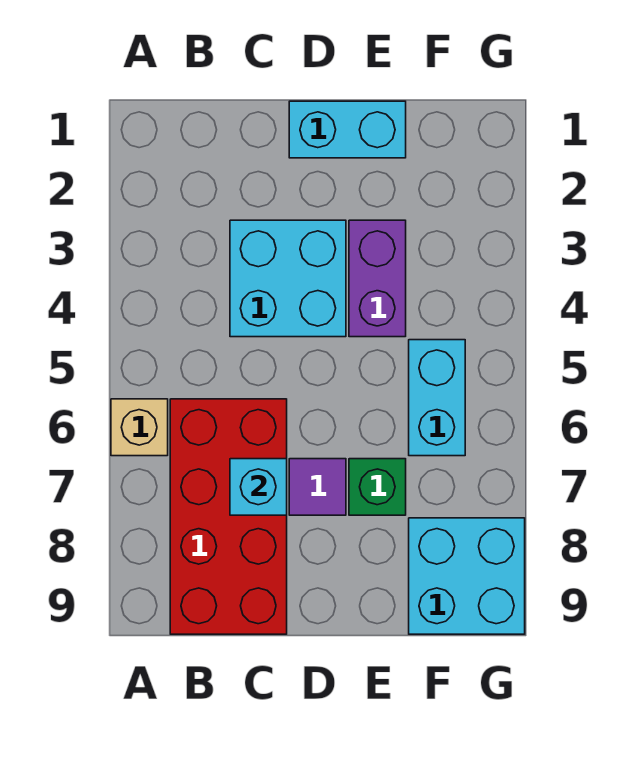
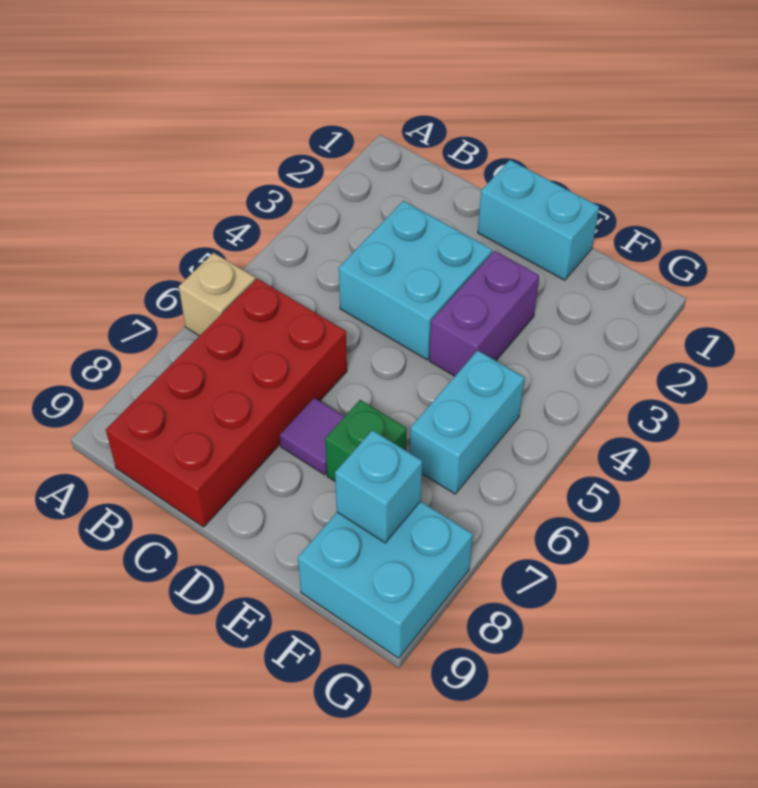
cyan brick C7 level 2 -> cyan brick F8 level 2

